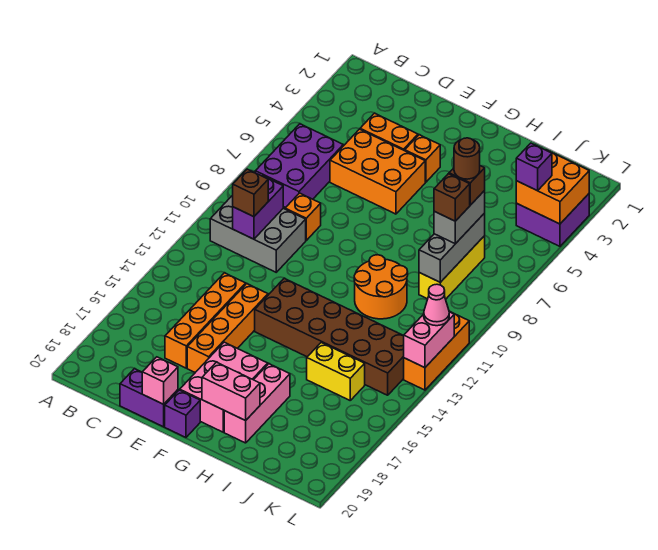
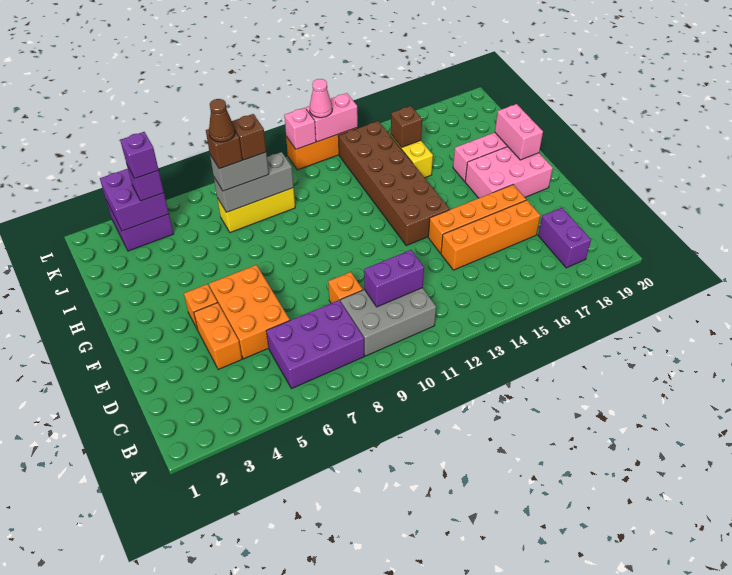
grey brick B10:D11 level 1 -> grey brick B9:C11 level 1
brown brick C11 level 3 -> brown brick J15 level 2
purple brick D20:E20 level 1 -> purple brick B18:C18 level 1
pink brick E20 level 2 -> pink brick L11 level 2
purple brick F20 level 1 -> purple brick K4 level 4
orange round brick H10:I11 level 1 -> none
brown round brick J7 level 5 -> brown cone J7 level 5
orange brick K3:L4 level 2 -> purple brick K3:L4 level 2

